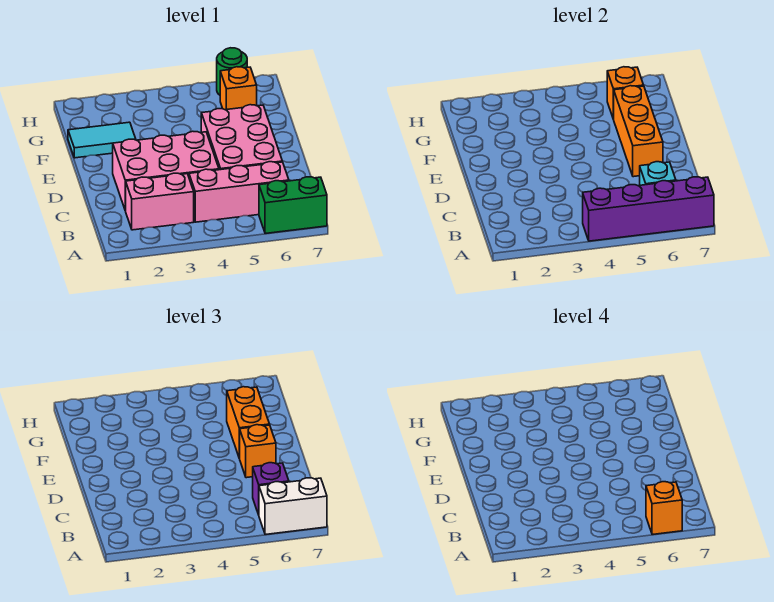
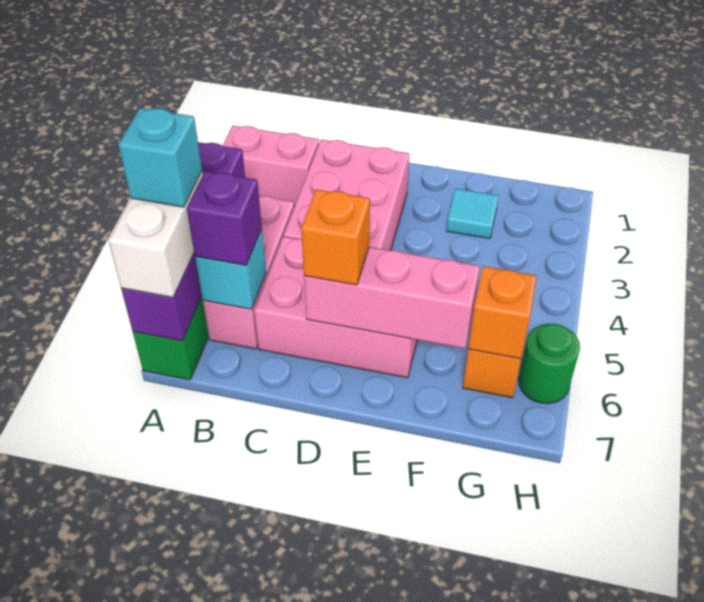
orange brick A6 level 4 -> cyan brick A6 level 4
pink brick B2:B3 level 1 -> pink brick A2:B2 level 1
orange brick D6:F6 level 2 -> pink brick D6:F6 level 2
orange brick E6:F6 level 3 -> none
cyan tile F1:F2 level 1 -> cyan tile F2 level 1

